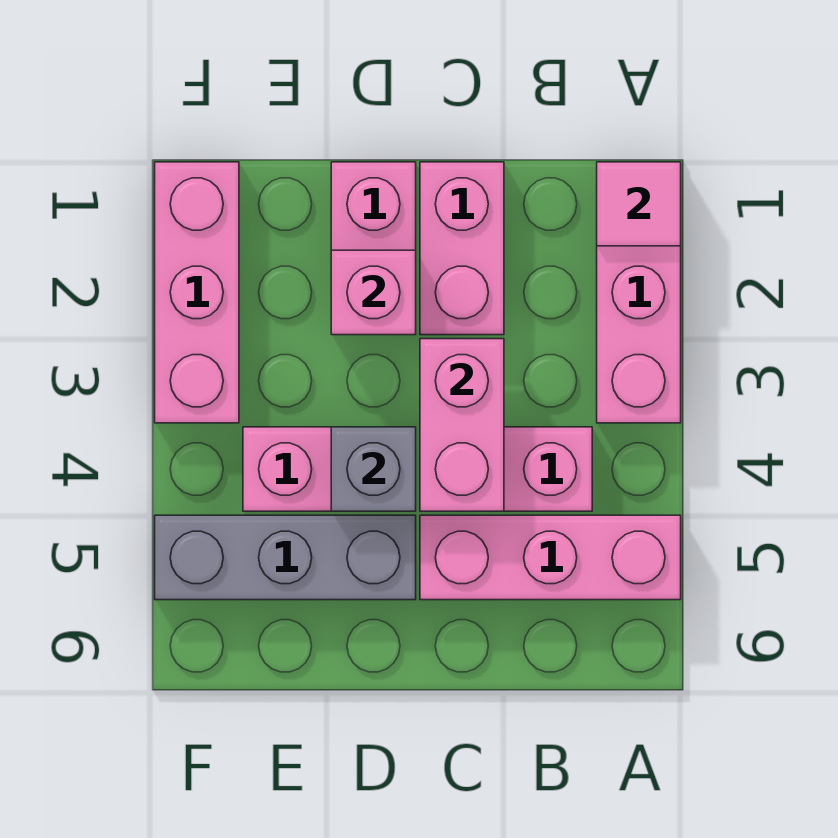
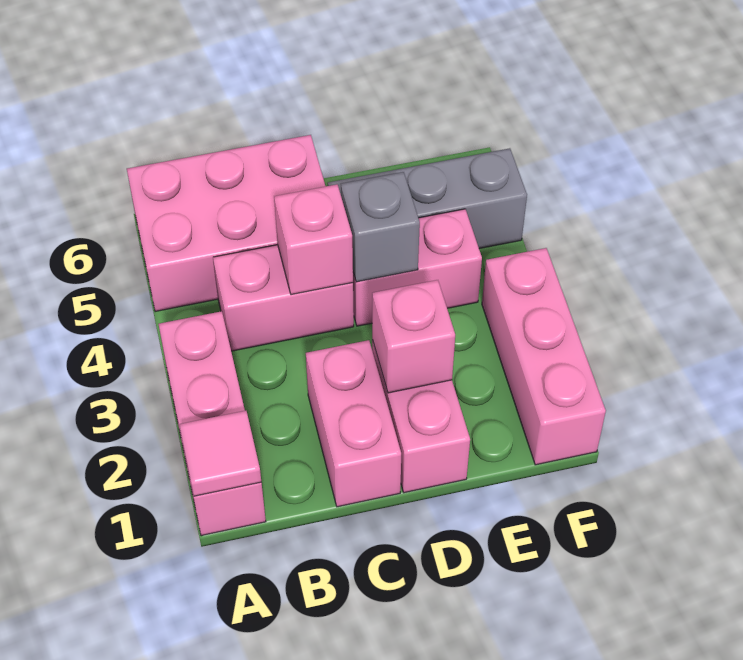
pink brick A5:C5 level 1 -> pink brick A5:C6 level 1
pink brick C3:C4 level 2 -> pink brick C4 level 2

